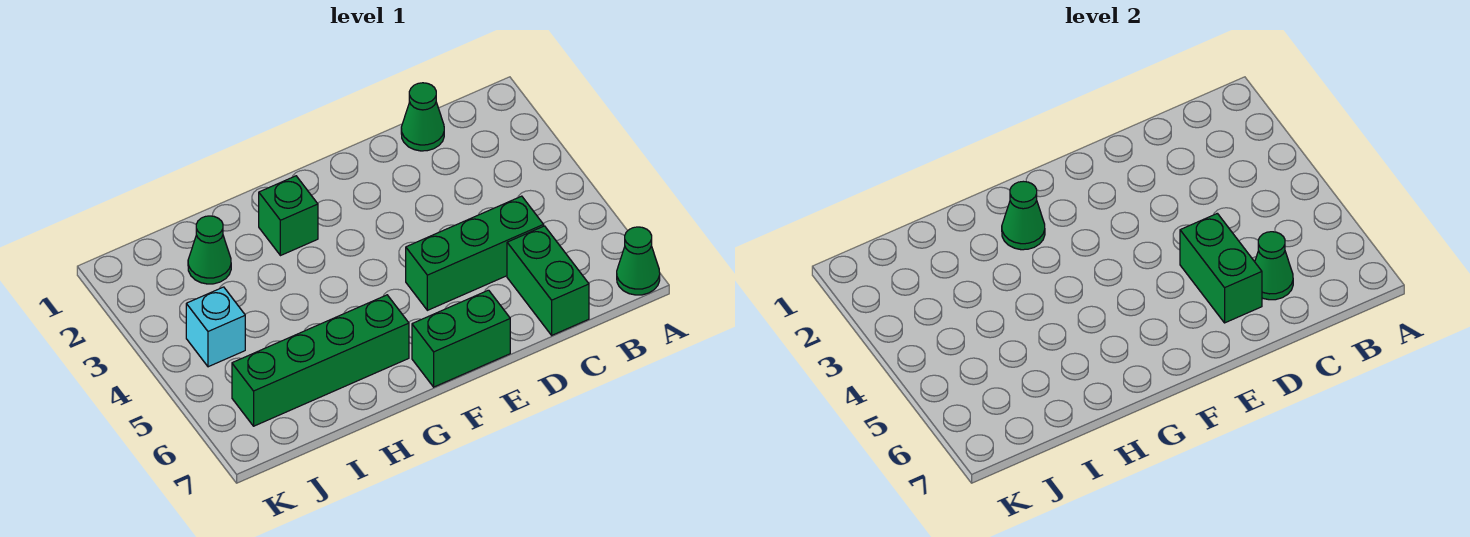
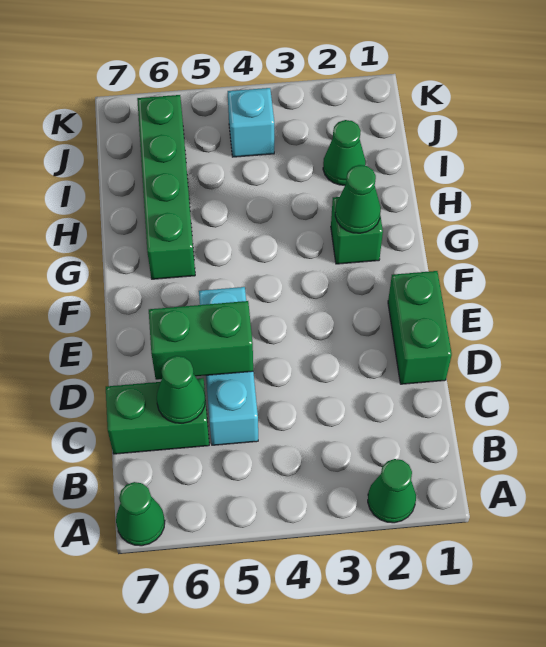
green cone C1 level 1 -> green cone A2 level 1
green brick C5:E5 level 1 -> cyan brick C5:E5 level 1
green brick E7:F7 level 1 -> green brick D1:E1 level 1

